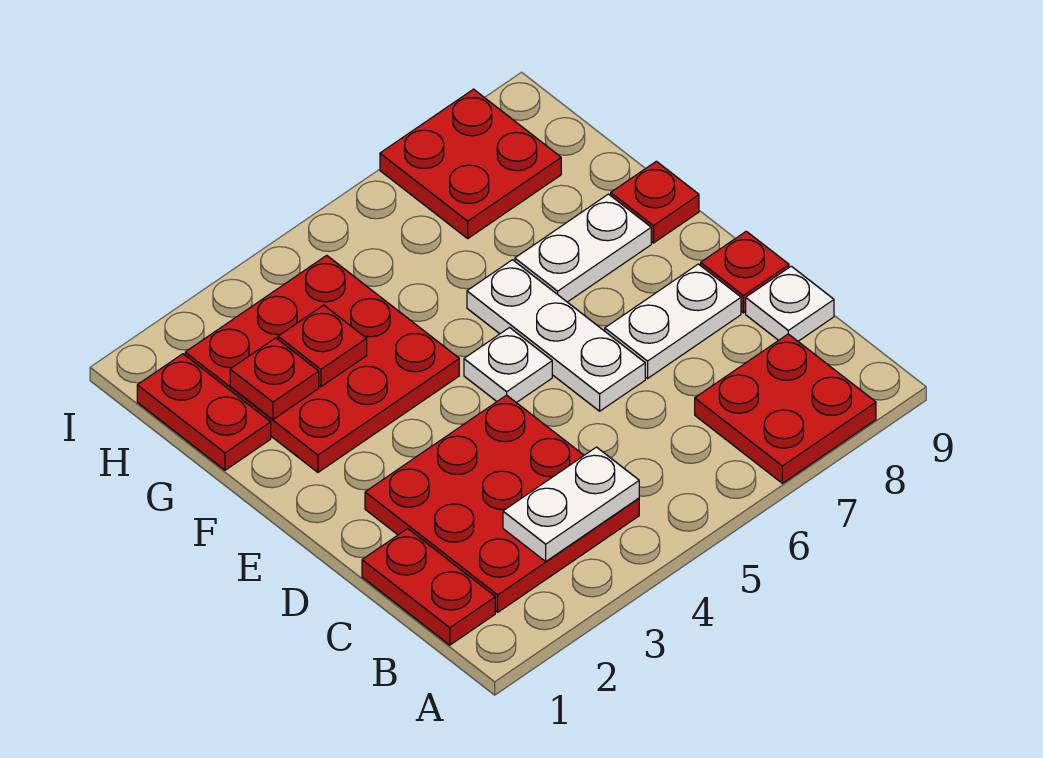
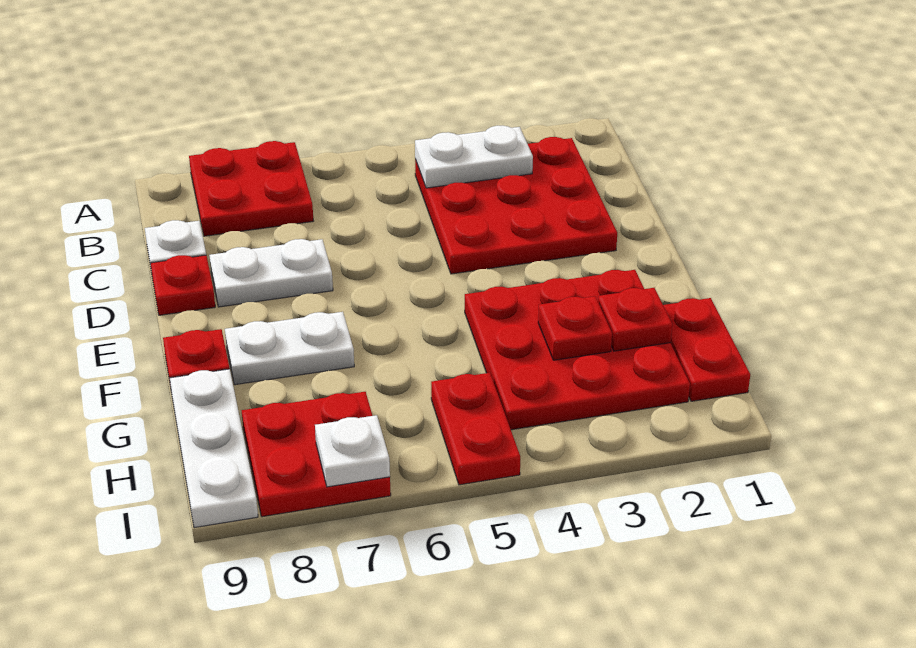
red plate B1:C1 level 1 -> red plate H5:I5 level 1
white plate D6:F6 level 1 -> white plate G9:I9 level 1
white plate E5 level 1 -> white plate I7 level 2

